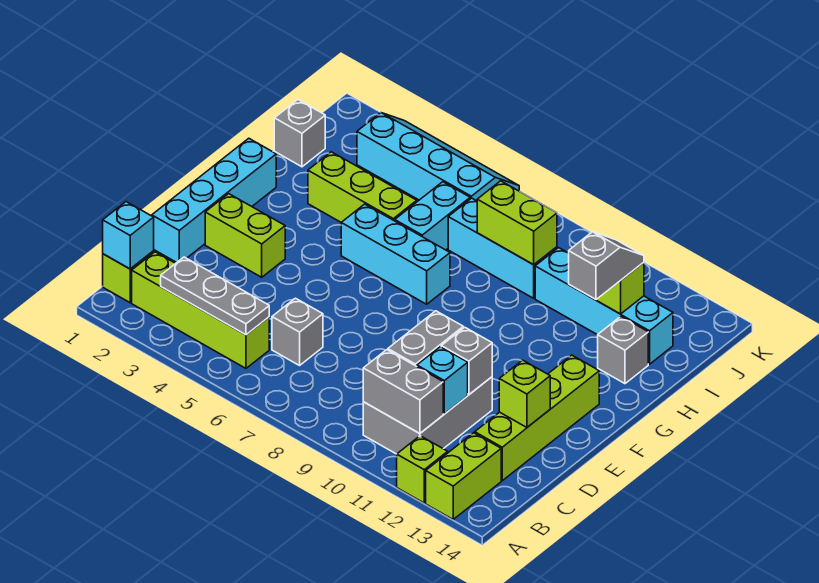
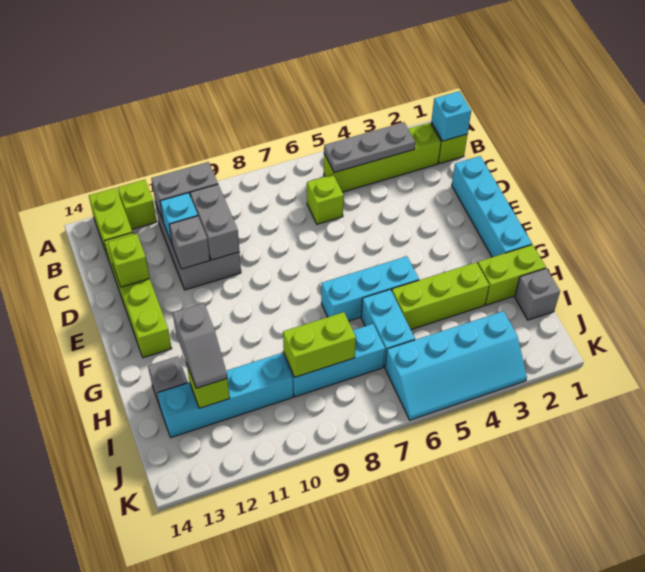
grey brick C6 level 1 -> lime brick C6 level 1
lime brick E2:E3 level 1 -> lime brick H1:H2 level 1

